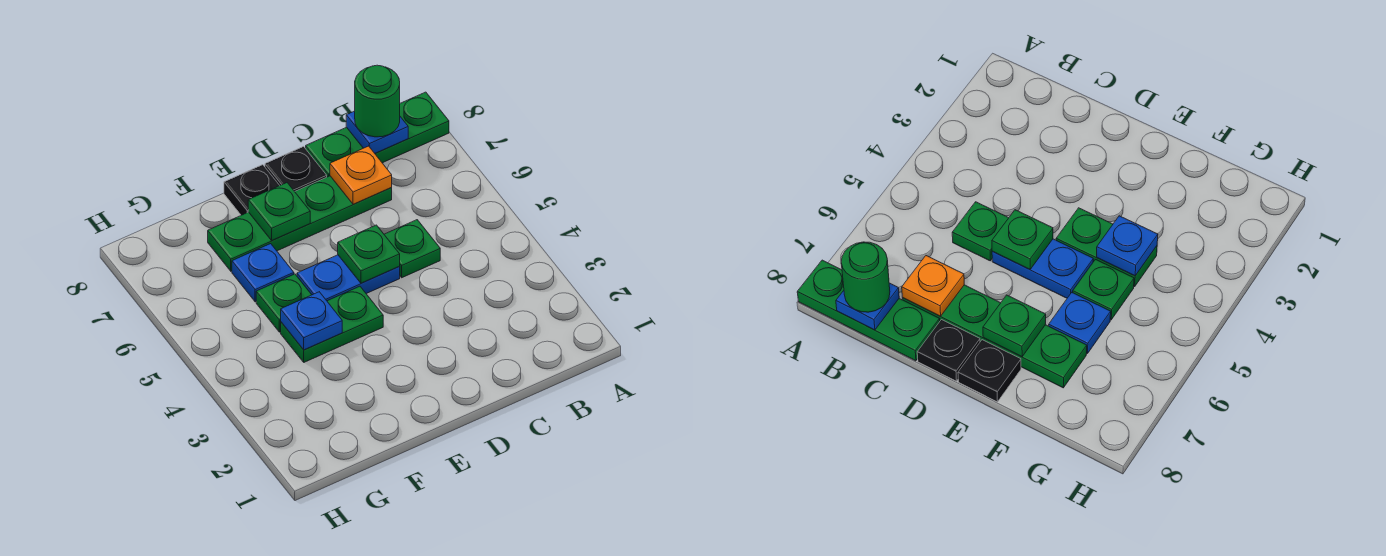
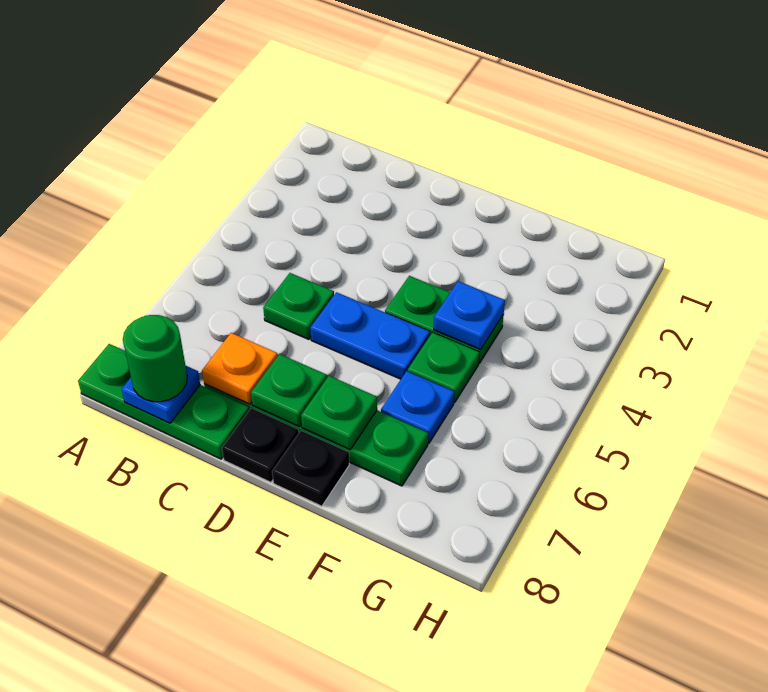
green plate D5 level 2 -> green plate D7 level 2

